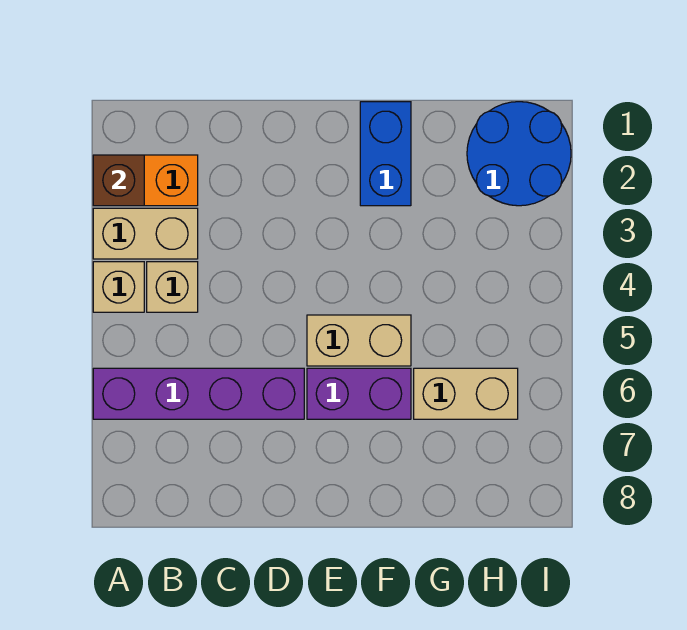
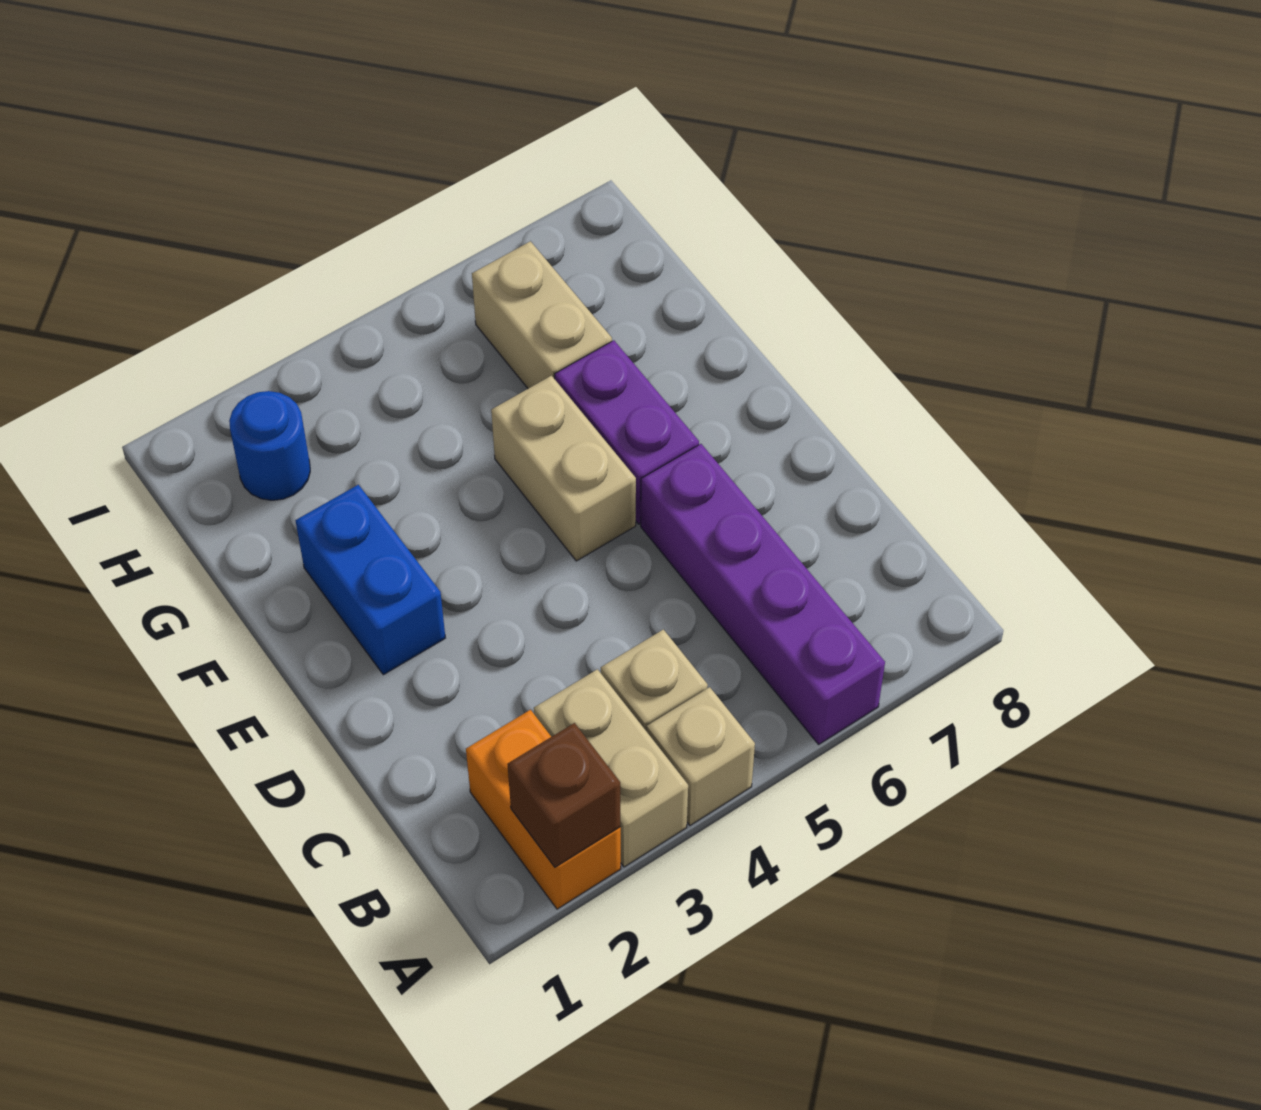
blue brick F1:F2 level 1 -> blue brick E2:F2 level 1
blue round brick H1:I2 level 1 -> blue round brick H2 level 1

